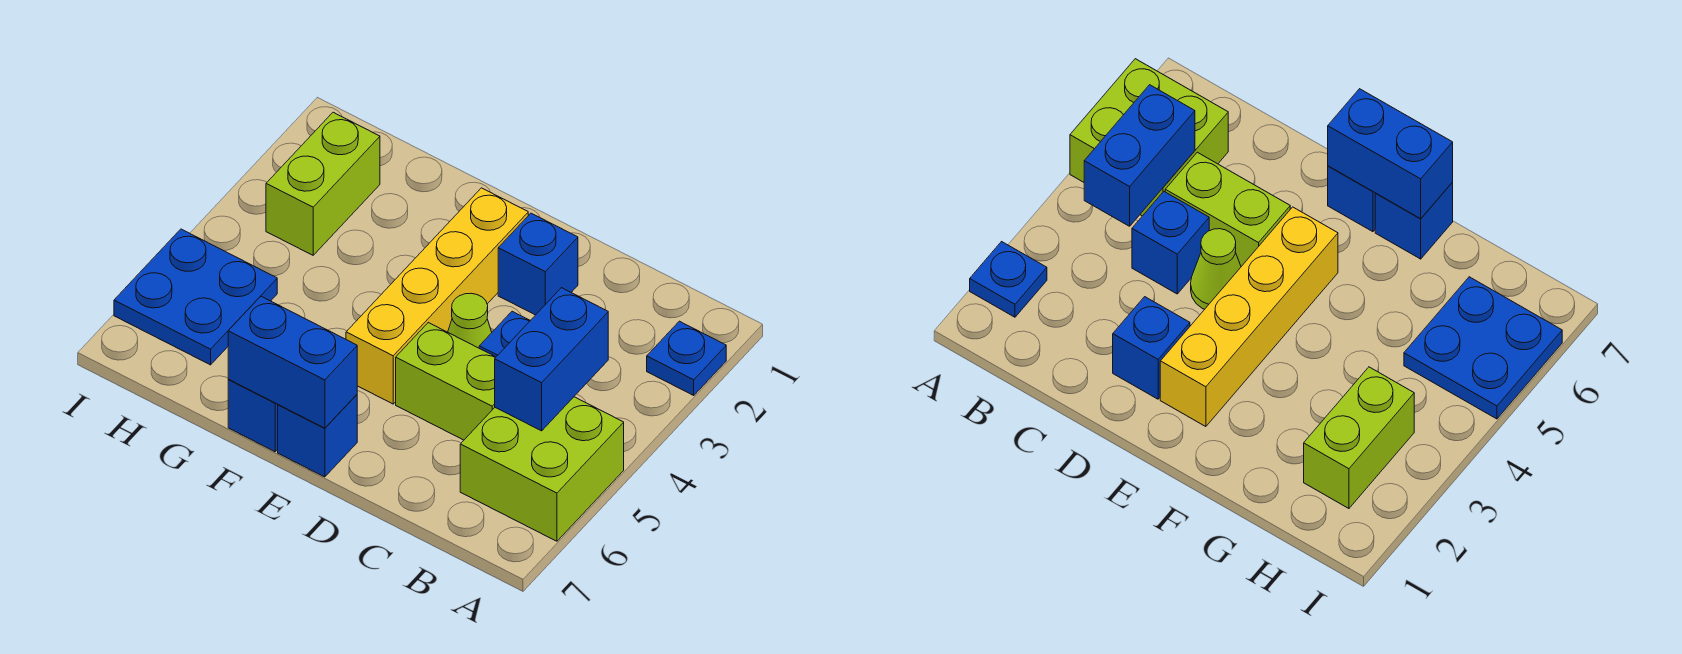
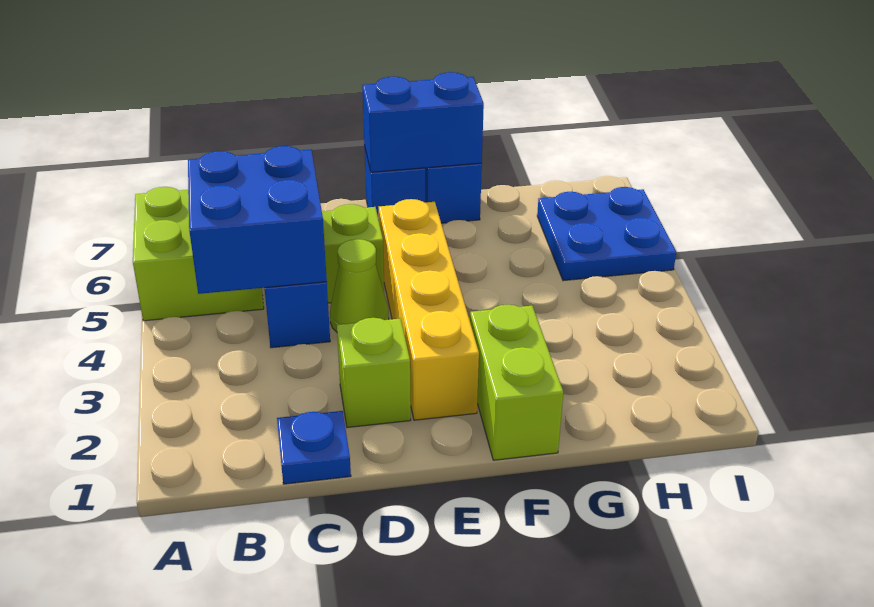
blue plate A2 level 1 -> blue plate C1 level 1
blue brick B4:B5 level 2 -> blue brick B4:C5 level 2
blue brick D2 level 1 -> lime brick D2 level 1
lime brick H2:H3 level 1 -> lime brick F1:F2 level 1

